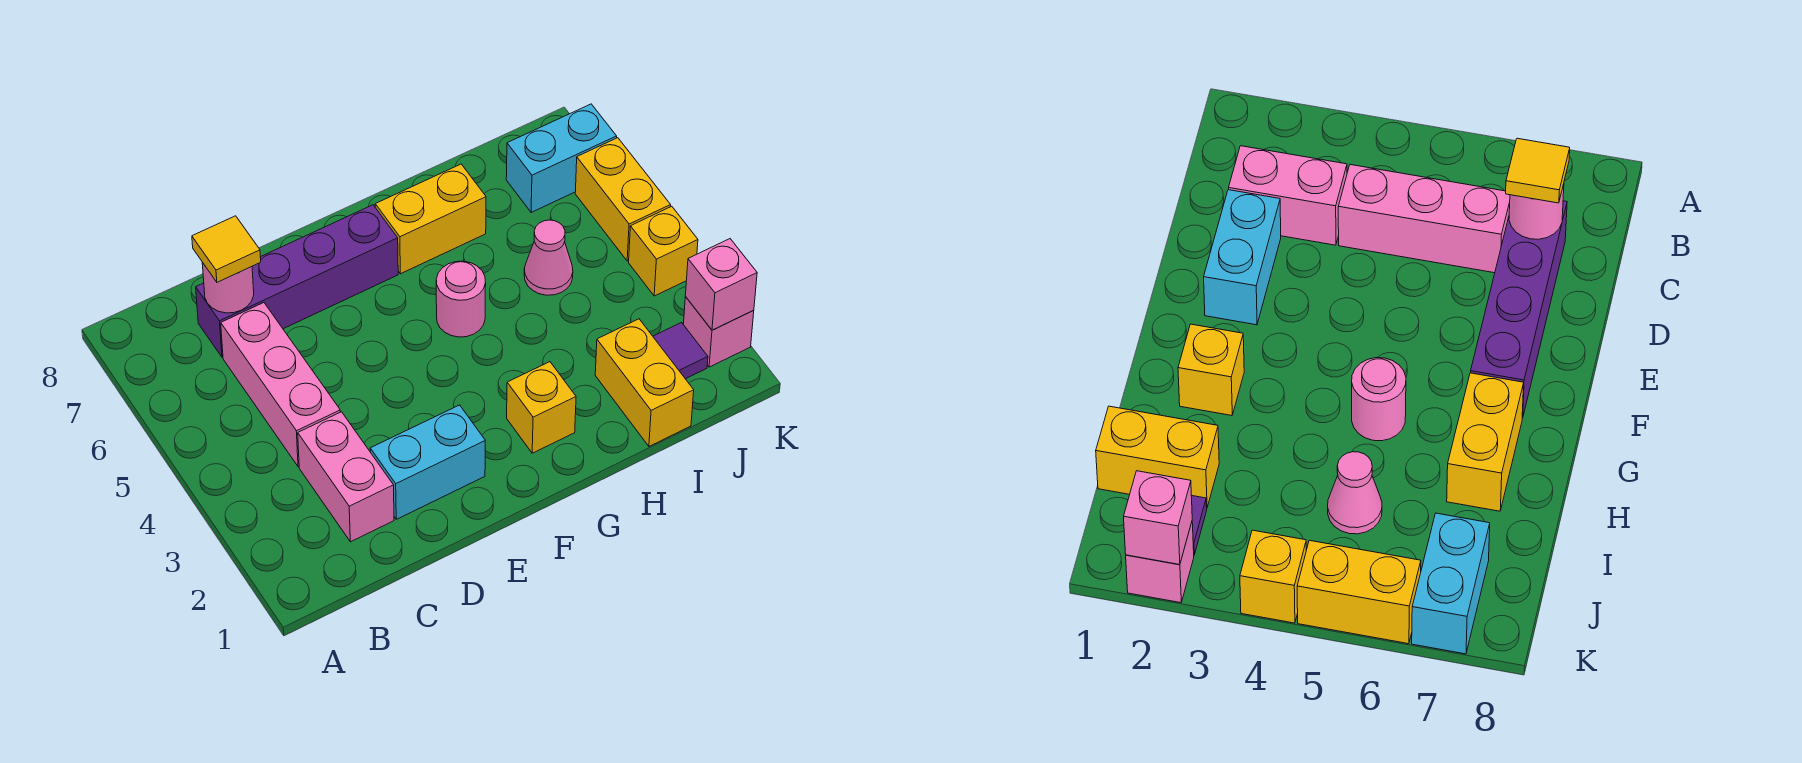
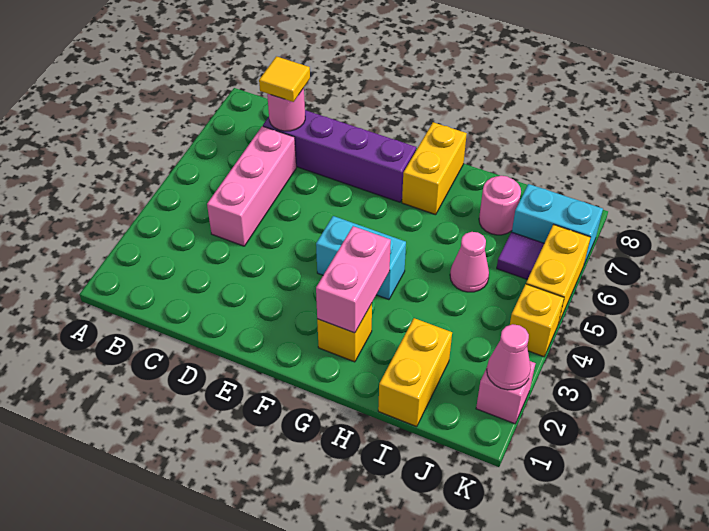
pink brick C2:C3 level 1 -> pink brick G2:G3 level 2
cyan brick D2:E2 level 1 -> cyan brick F4:G4 level 1
pink round brick G5 level 1 -> pink round brick I7 level 1
yellow brick G7:H7 level 1 -> yellow brick G7:G8 level 1
purple tile J2 level 1 -> purple tile J6 level 1
pink brick K2 level 2 -> pink cone K2 level 2

